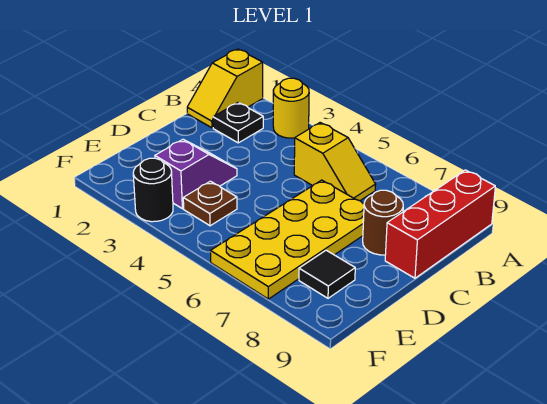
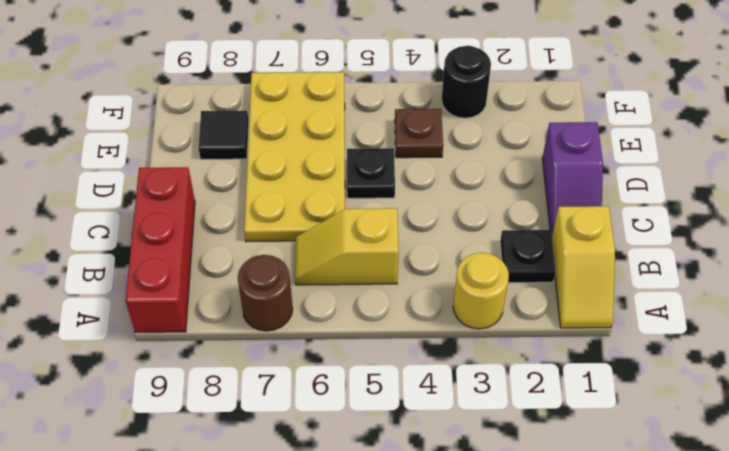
yellow slope A1:B1 level 1 top A -> yellow slope A1:B1 level 1 top B
brown round brick C8 level 1 -> brown round brick A7 level 1
purple slope D3:E3 level 1 top E -> purple slope C1:D1 level 1 top D
none -> black plate D5 level 1

